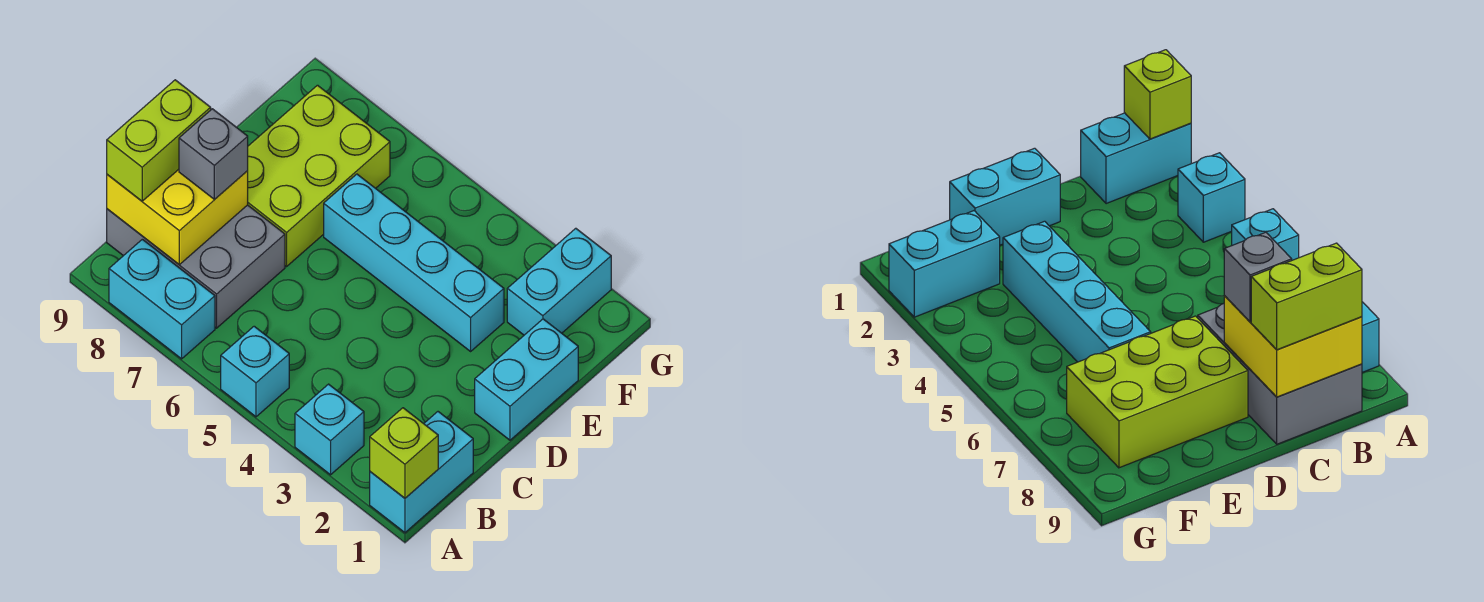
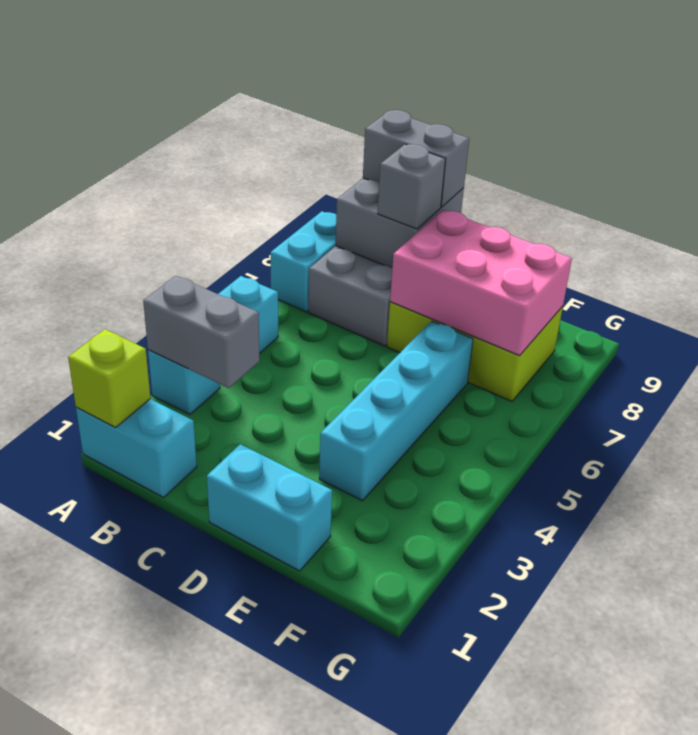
none -> grey brick A3:B3 level 2
yellow brick B8:C9 level 2 -> grey brick B8:C9 level 2
lime brick B9:C9 level 3 -> grey brick B9:C9 level 3
none -> pink brick D7:F8 level 2
cyan brick F2:G2 level 1 -> none

